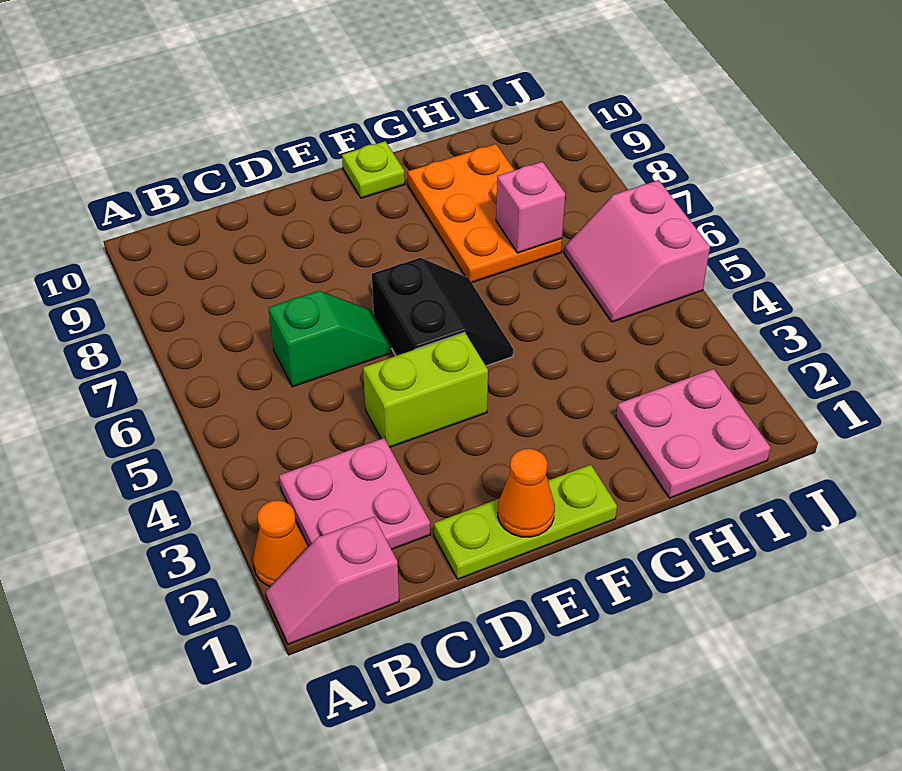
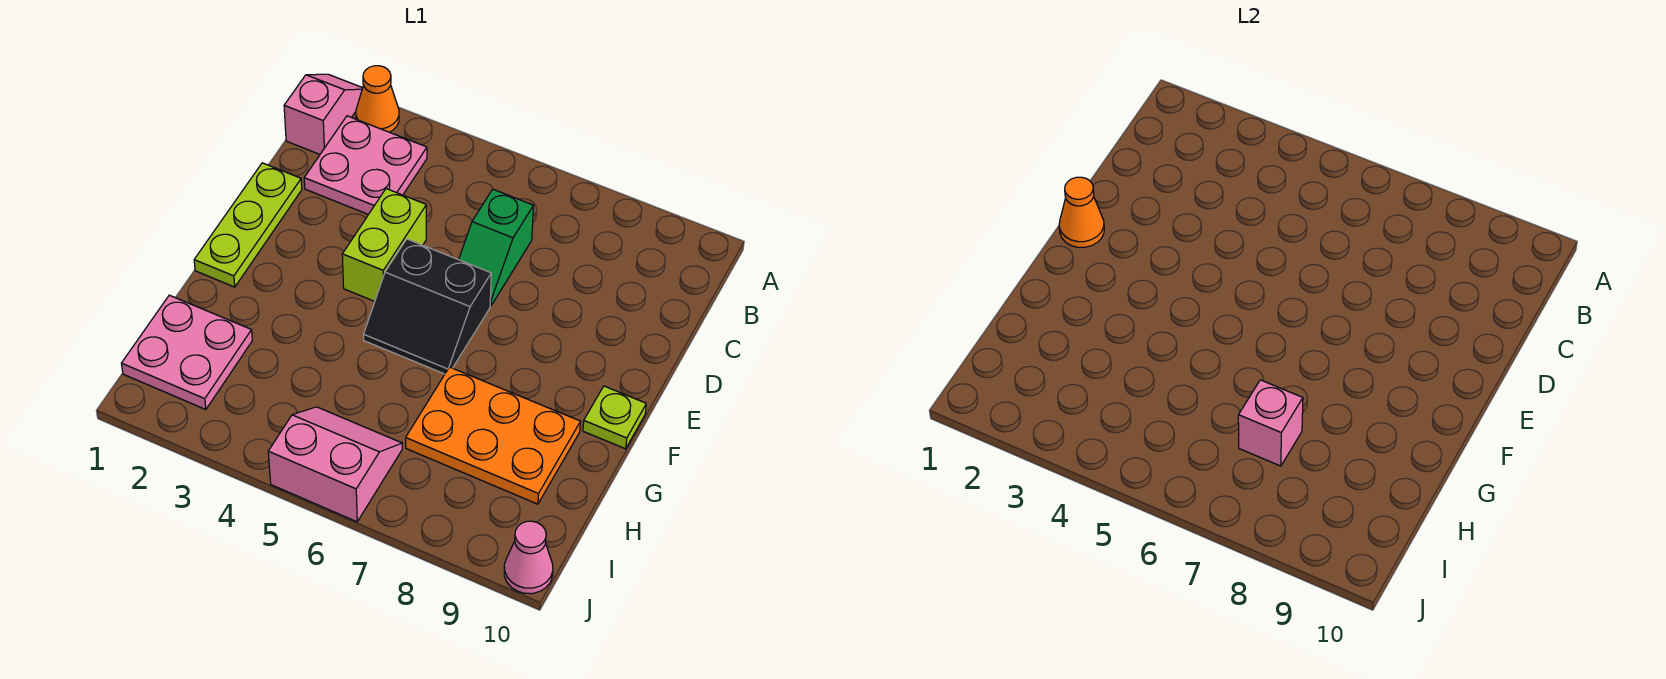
none -> pink cone J10 level 1

